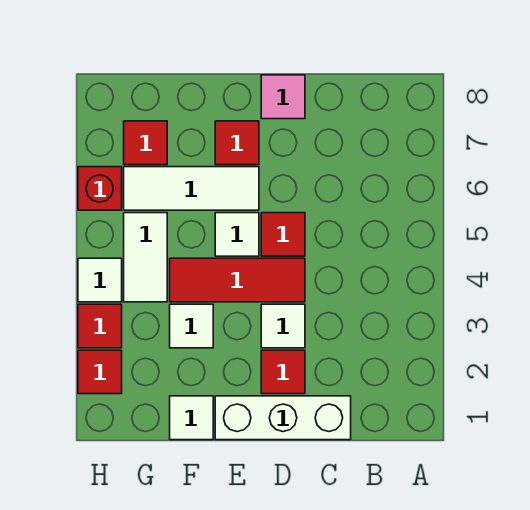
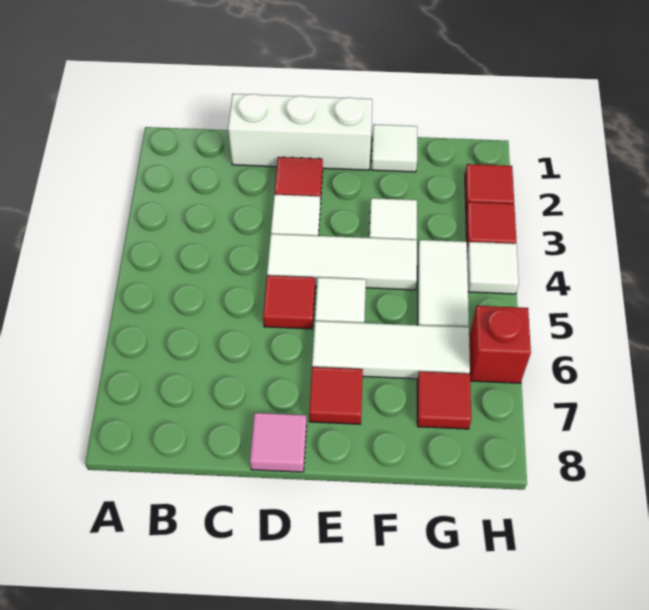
red tile D4:F4 level 1 -> white tile D4:F4 level 1

